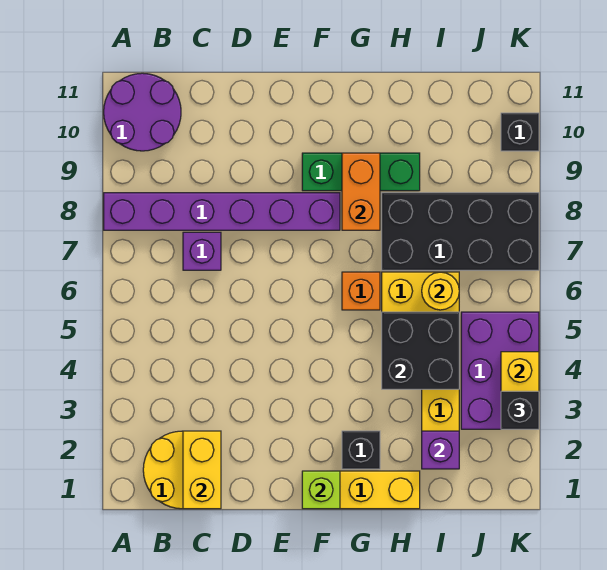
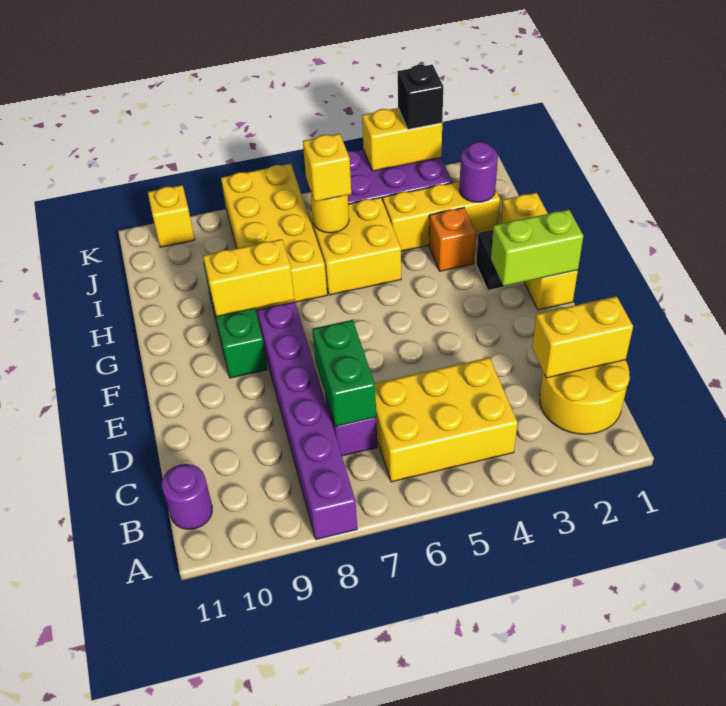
purple round brick A10:B11 level 1 -> purple round brick B11 level 1
none -> yellow brick B4:C6 level 1
none -> green brick C7:D7 level 2
lime brick F1 level 2 -> lime brick F1:F2 level 2
orange brick G6 level 1 -> orange brick H3 level 1
orange brick G8:G9 level 2 -> yellow brick G8:G9 level 2
black brick H4:I5 level 2 -> none
black brick H7:K8 level 1 -> yellow brick H7:K8 level 1
purple brick I2 level 2 -> purple round brick I2 level 2
none -> yellow brick I6 level 3
black brick K10 level 1 -> yellow brick K10 level 1

